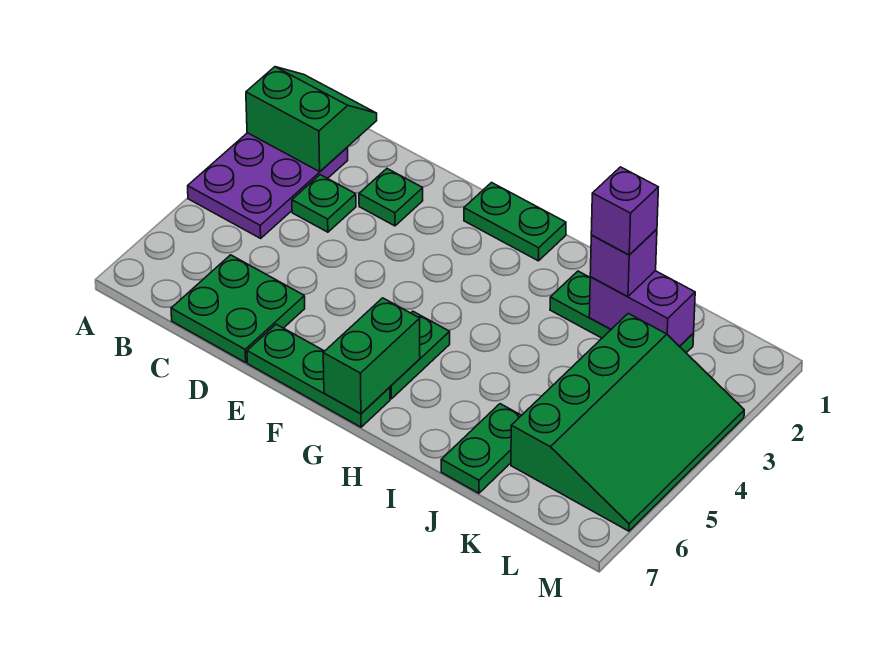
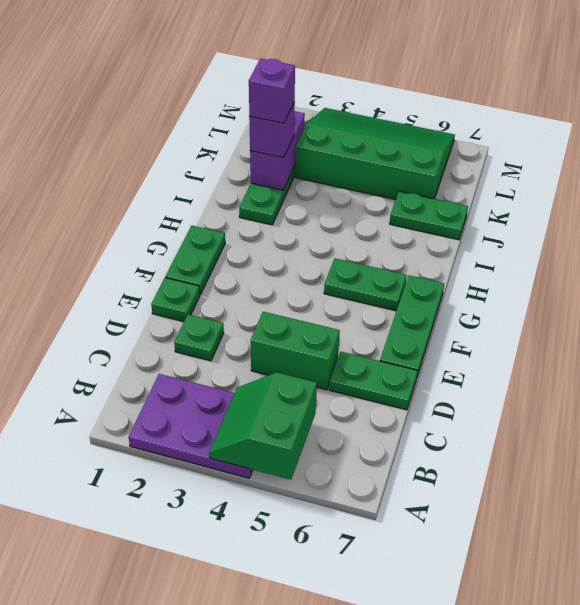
green slope A1:B2 level 2 top 2 -> green slope A4:B5 level 2 top 5
green plate C3 level 1 -> green plate E1 level 1
green plate C6:D7 level 1 -> green plate D6:D7 level 1
green brick G6:G7 level 2 -> green brick D4:D5 level 1

